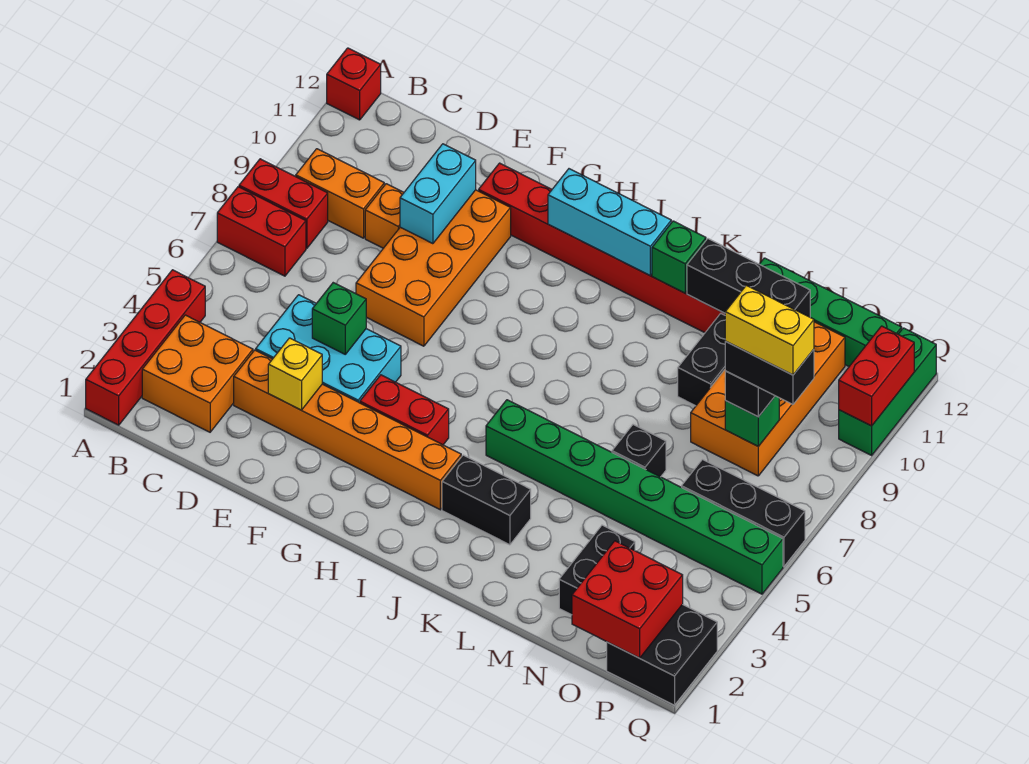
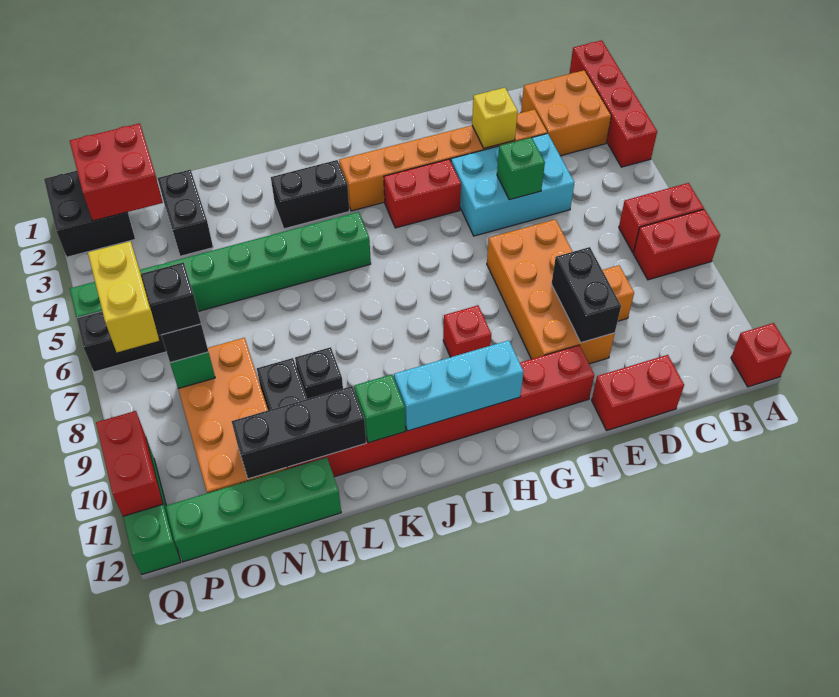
orange brick B9:C9 level 1 -> none
none -> red brick D12:E12 level 1
cyan brick E9:E10 level 2 -> black brick E9:E10 level 2
none -> red brick H9 level 1
black brick M6 level 1 -> black brick L9 level 1
yellow brick O8:P8 level 5 -> yellow brick P8:P9 level 5

